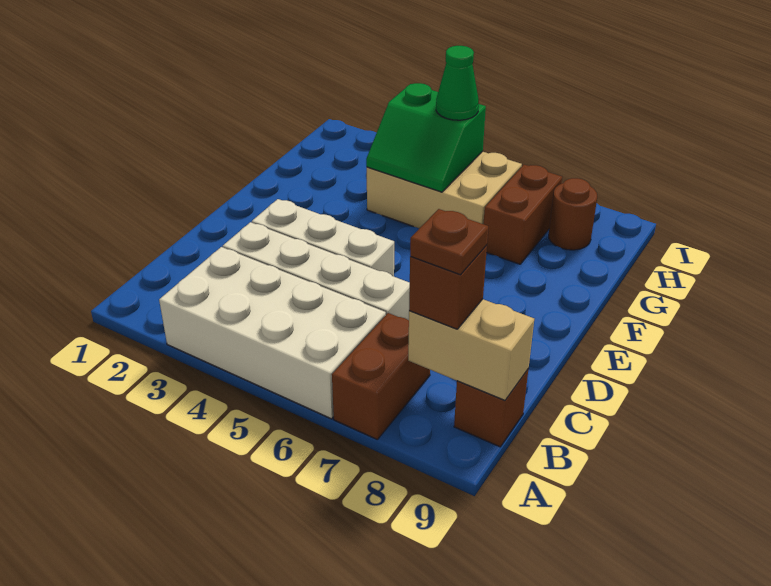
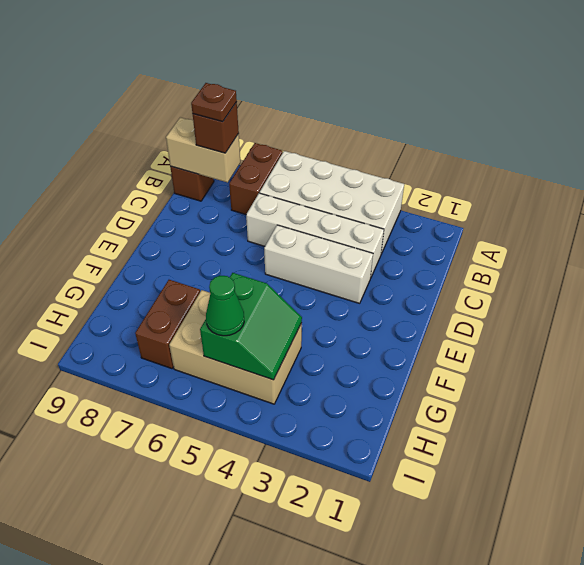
green slope G4:H5 level 2 top H -> green slope G4:H5 level 2 top 5
brown round brick H8 level 1 -> none

